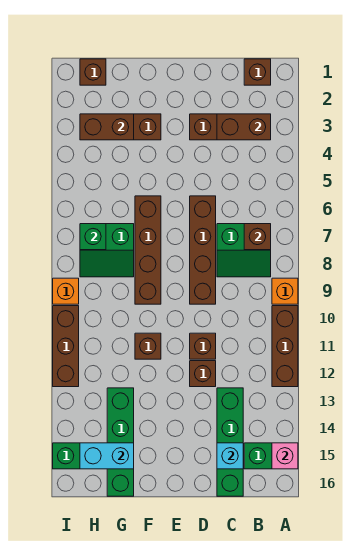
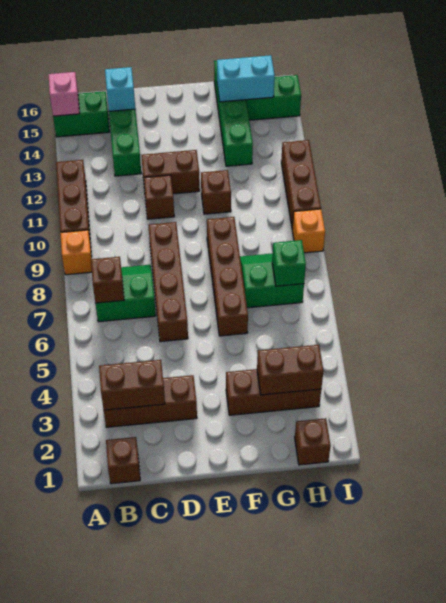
brown brick D12 level 1 -> brown brick D12:E12 level 1

